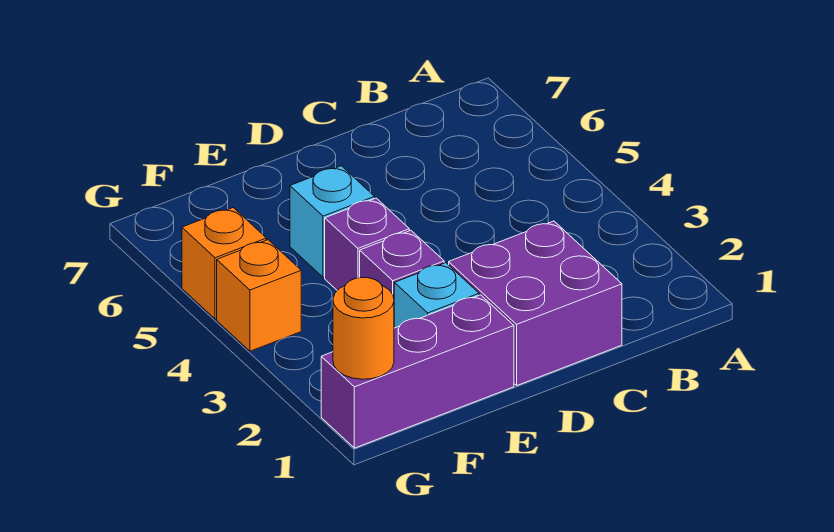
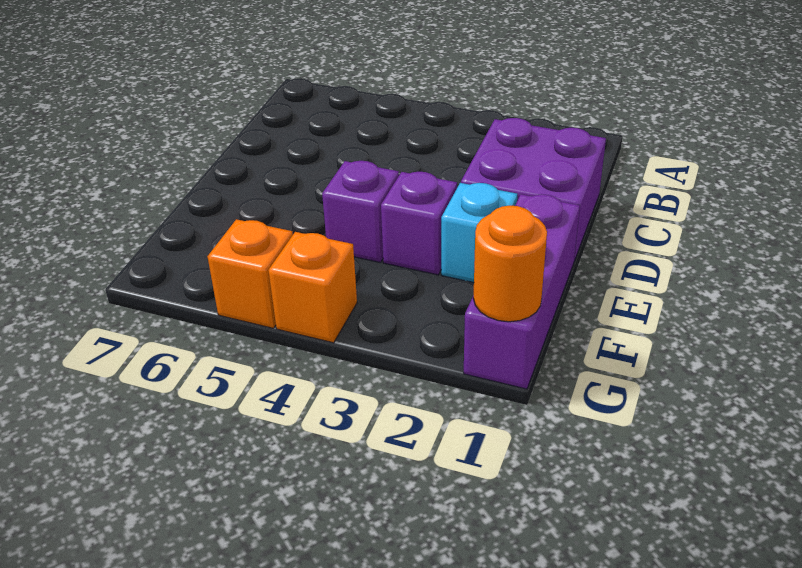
cyan brick E5 level 1 -> none

